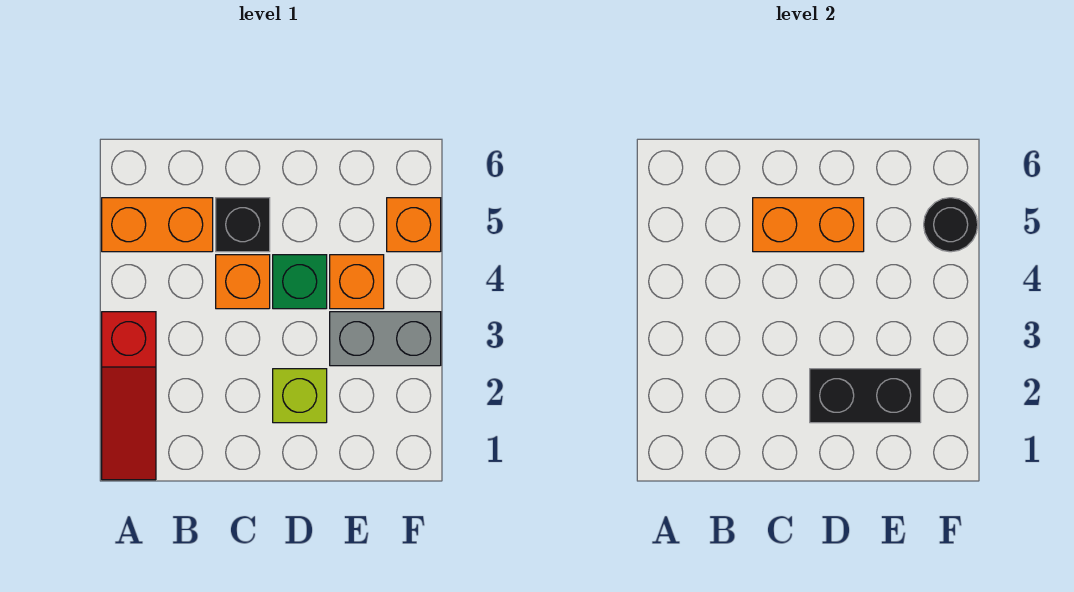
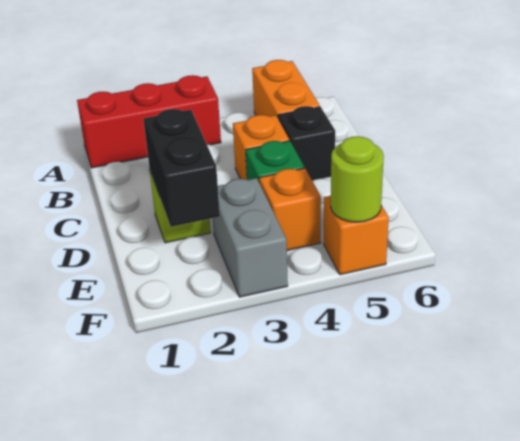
red slope A1:A3 level 1 top 3 -> red brick A1:A3 level 1
orange brick C5:D5 level 2 -> none
black round brick F5 level 2 -> lime round brick F5 level 2

